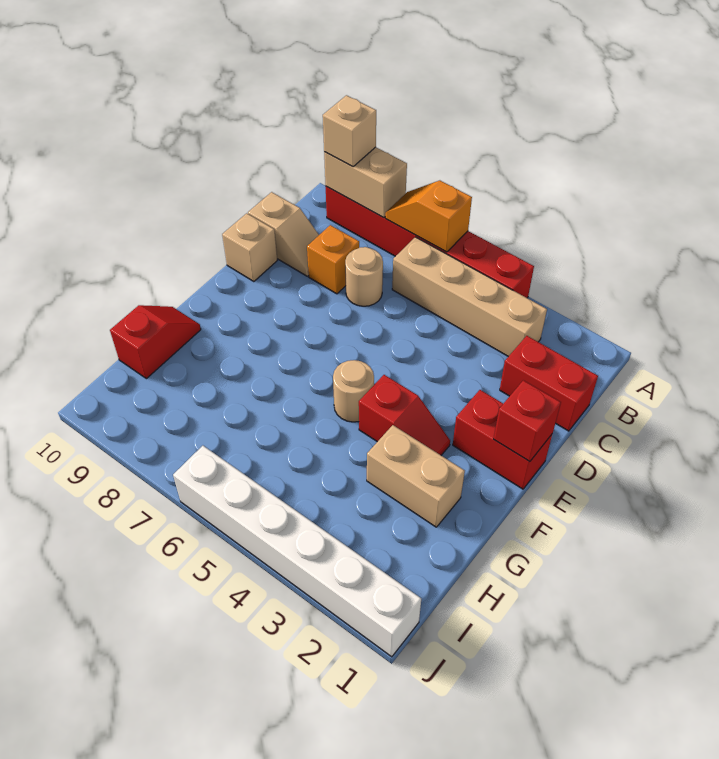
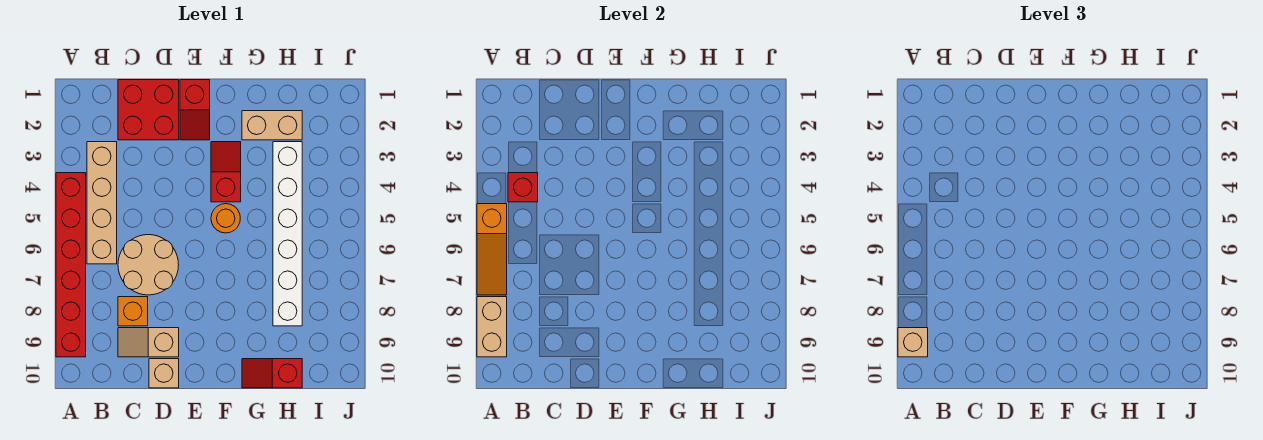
orange slope A6:A7 level 2 top 6 -> orange slope A5:A7 level 2 top 5
red brick C1:C2 level 1 -> red brick C1:D2 level 1
tan round brick C7 level 1 -> tan round brick C6:D7 level 1
tan slope C9:C10 level 1 top 10 -> tan slope C9:D9 level 1 top D
red brick E1:E2 level 1 -> red slope E1:E2 level 1 top 1
red brick E1 level 2 -> red brick B4 level 2
tan round brick F5 level 1 -> orange round brick F5 level 1
tan brick G2:G3 level 1 -> tan brick G2:H2 level 1
white brick J1:J6 level 1 -> white brick H3:H8 level 1

